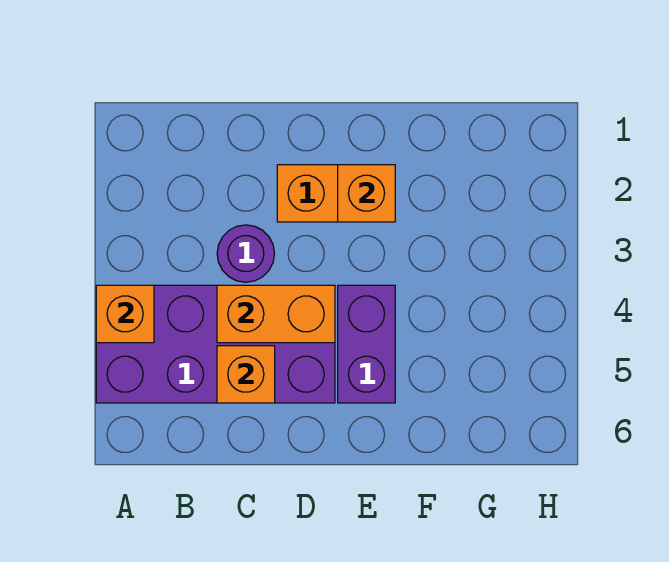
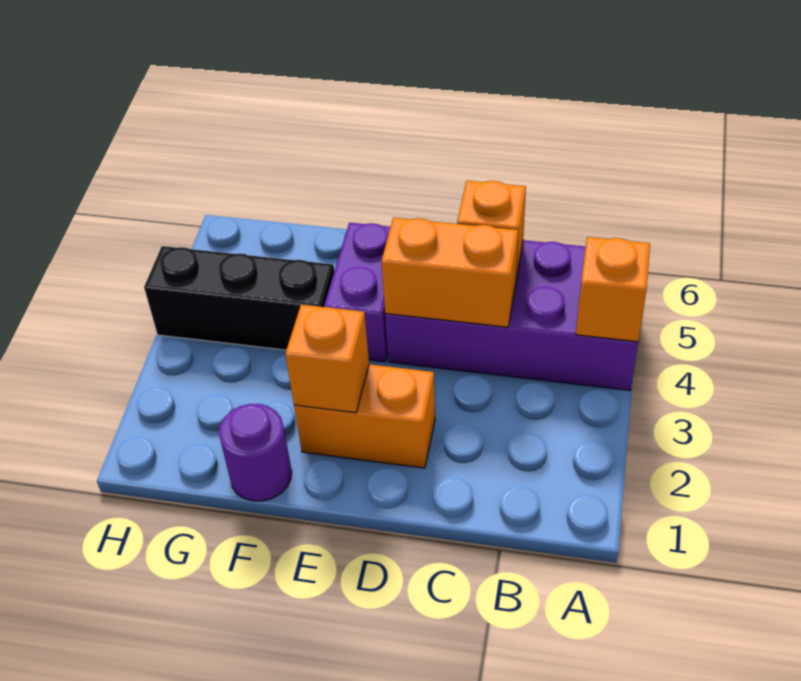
purple round brick C3 level 1 -> purple round brick F1 level 1
none -> black brick F4:H4 level 1

